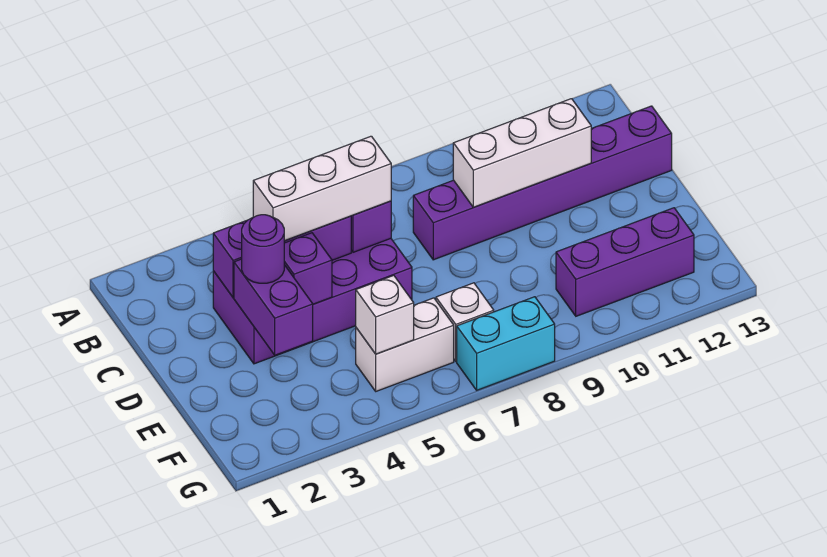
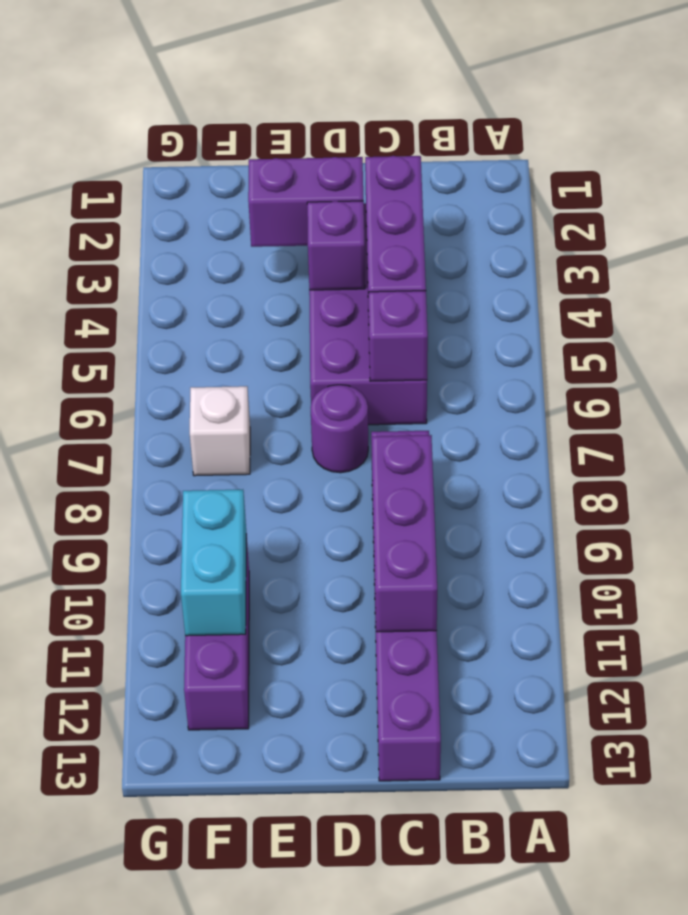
white brick C4:C6 level 3 -> none
white brick C9:C11 level 2 -> purple brick C9:C11 level 2
purple round brick D3 level 3 -> purple round brick D7 level 1
white brick F5:F6 level 1 -> none
white brick F5 level 2 -> none
cyan brick G7:G8 level 1 -> cyan brick F10:F11 level 2

